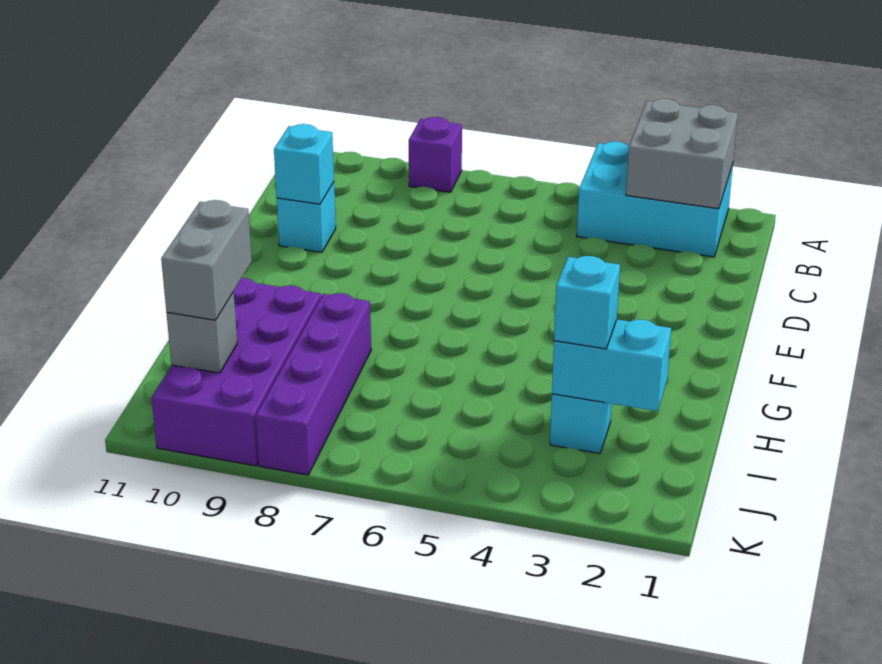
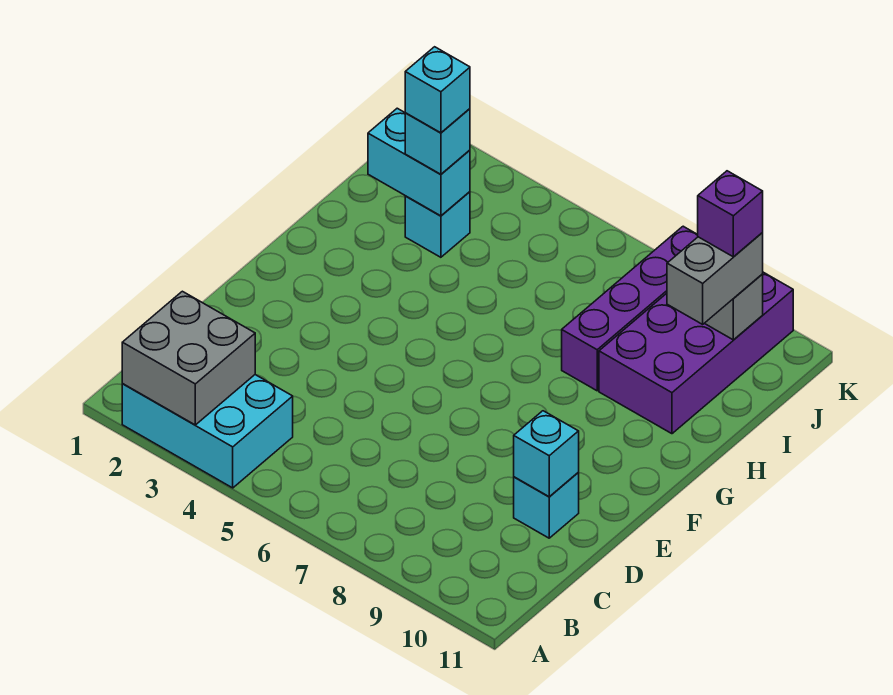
purple brick A8 level 1 -> purple brick J10 level 4
none -> cyan brick I3 level 4

